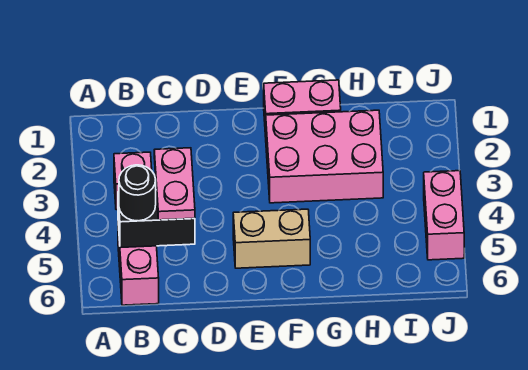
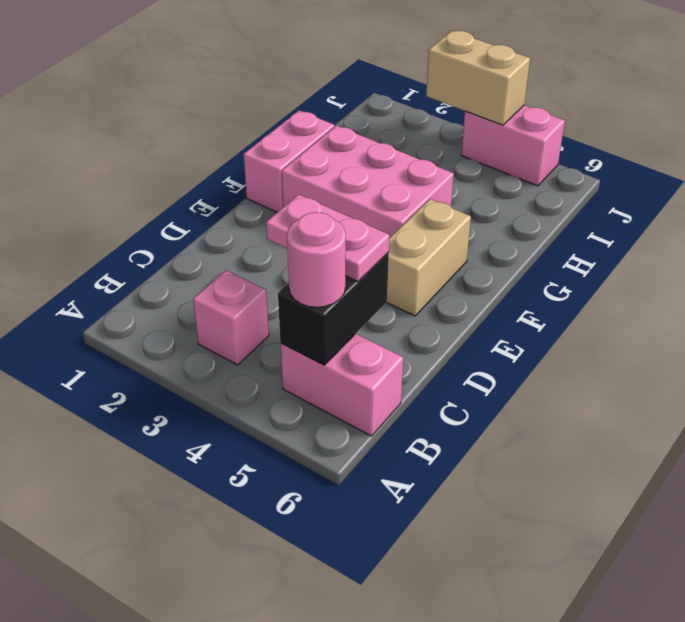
black round brick B5 level 3 -> pink round brick B5 level 3
pink brick F2:H3 level 1 -> pink brick F2:G4 level 1
none -> tan brick J3:J4 level 2

